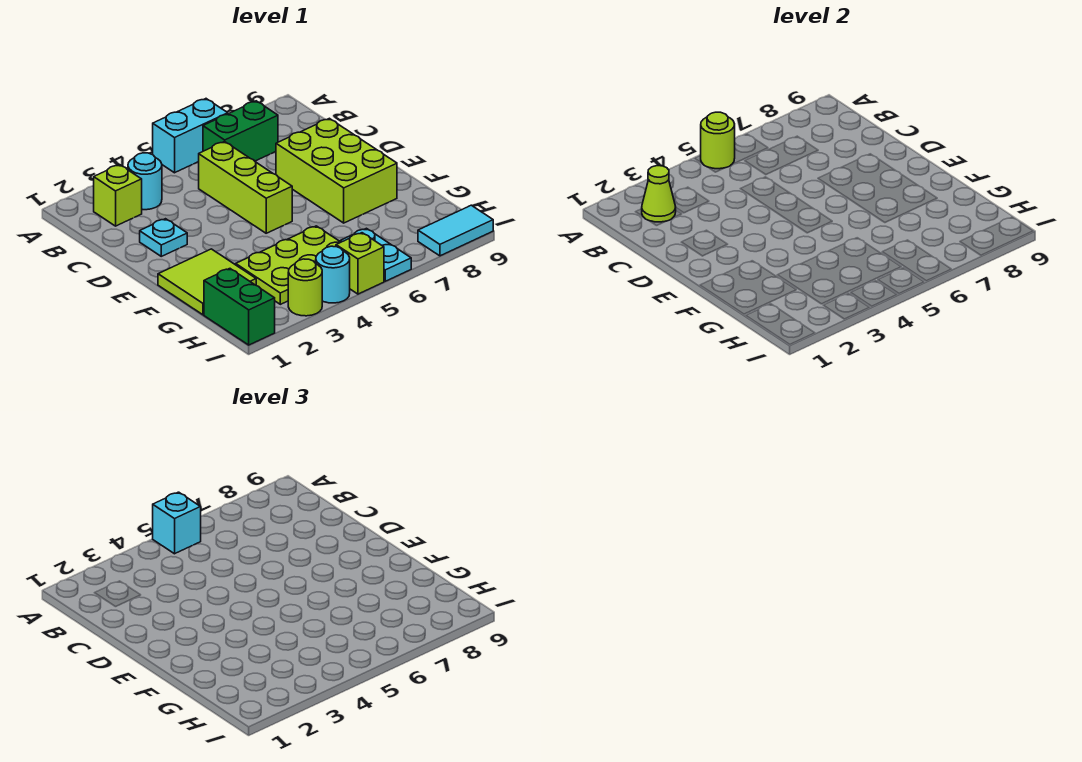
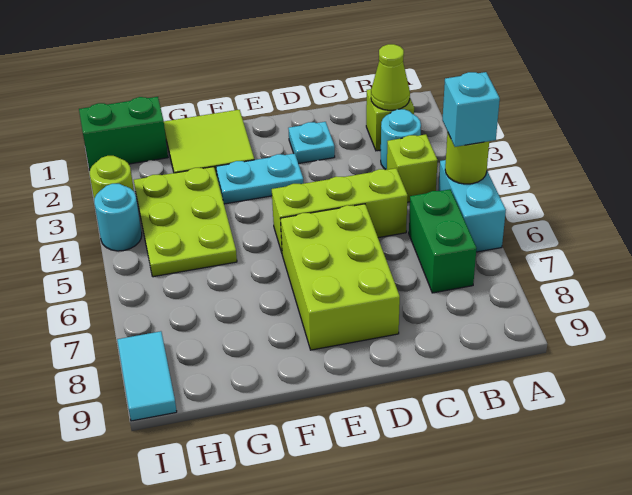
lime brick D7:F8 level 1 -> lime brick D6:E8 level 1
cyan plate H6:I6 level 1 -> cyan plate E3:F3 level 1
lime brick I5 level 1 -> lime brick B4 level 1

